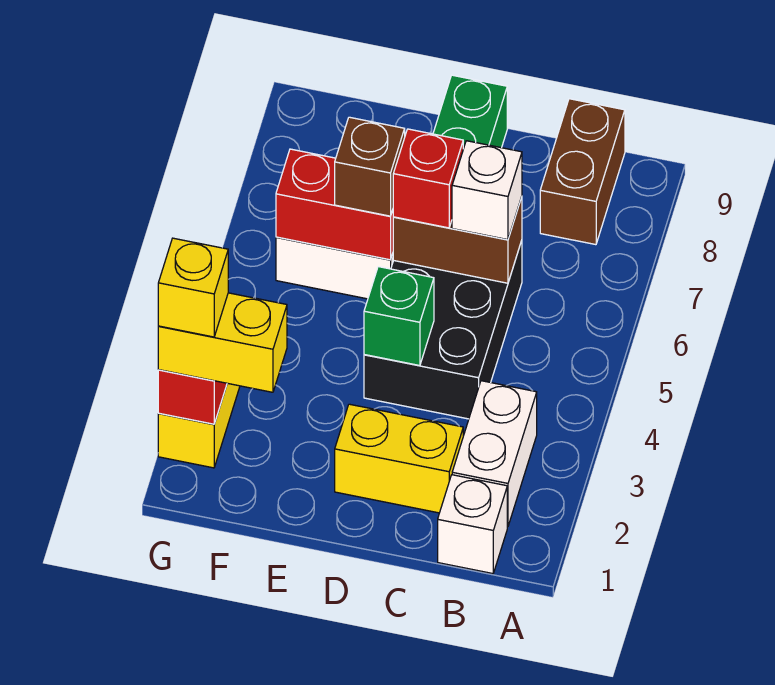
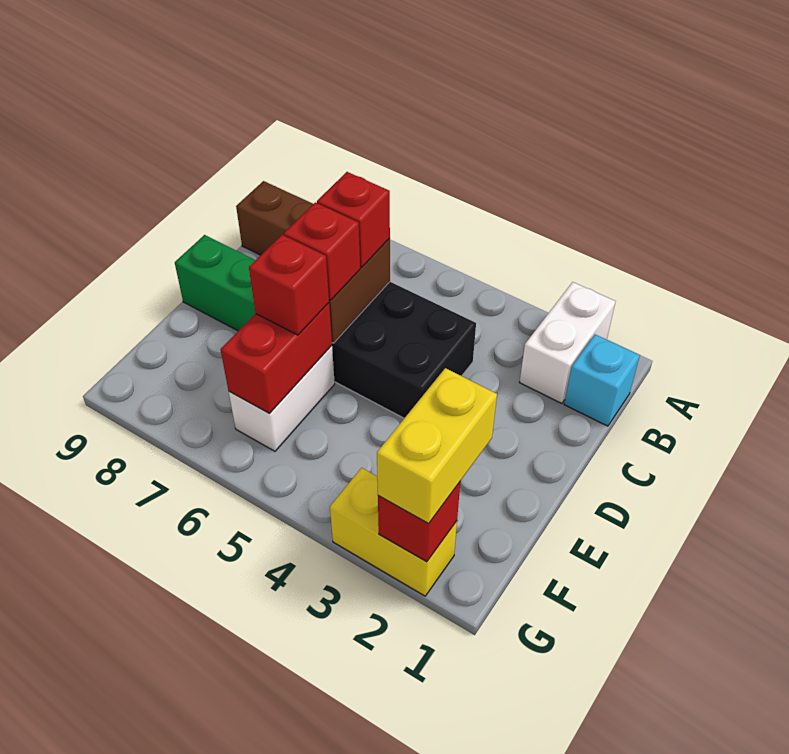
white brick B1 level 1 -> cyan brick B1 level 1
white brick B2:B3 level 1 -> white brick A2:B2 level 1
yellow brick C2:D2 level 1 -> none
white brick C6 level 3 -> red brick C6 level 3
green brick D4 level 2 -> none
brown brick E6 level 3 -> red brick E6 level 3
yellow brick G2 level 4 -> none

